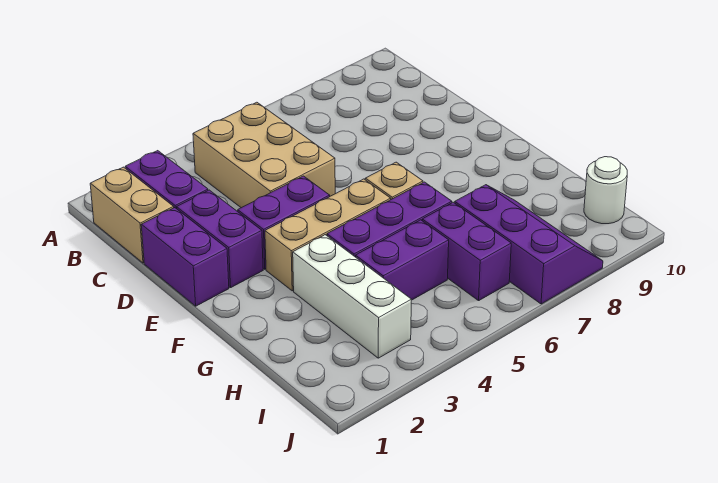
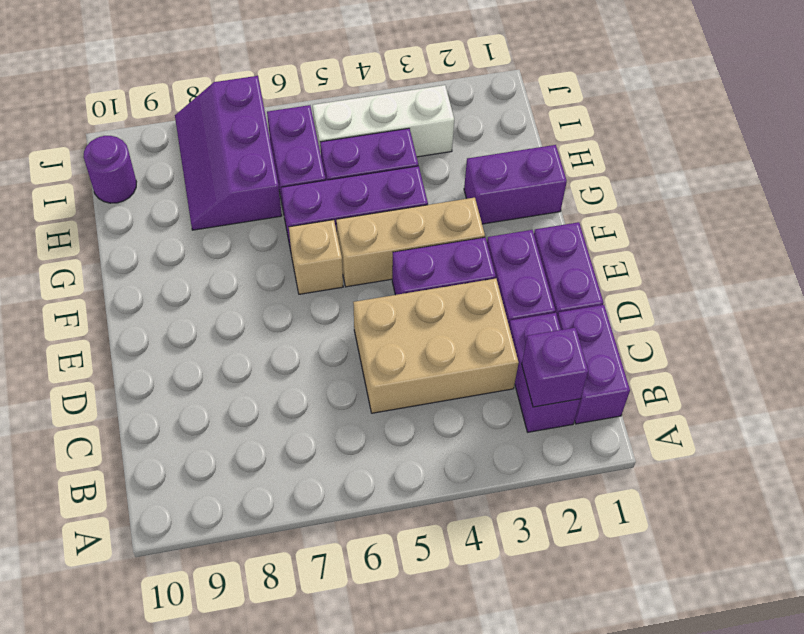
tan brick B1:C1 level 1 -> purple brick B1:C1 level 1
none -> purple brick B2 level 2
tan brick B4:D5 level 1 -> tan brick C3:D5 level 1
none -> purple brick G1:G2 level 1
white brick G3:I3 level 1 -> white brick I3:I5 level 1
white round brick I10 level 1 -> purple round brick I10 level 1

